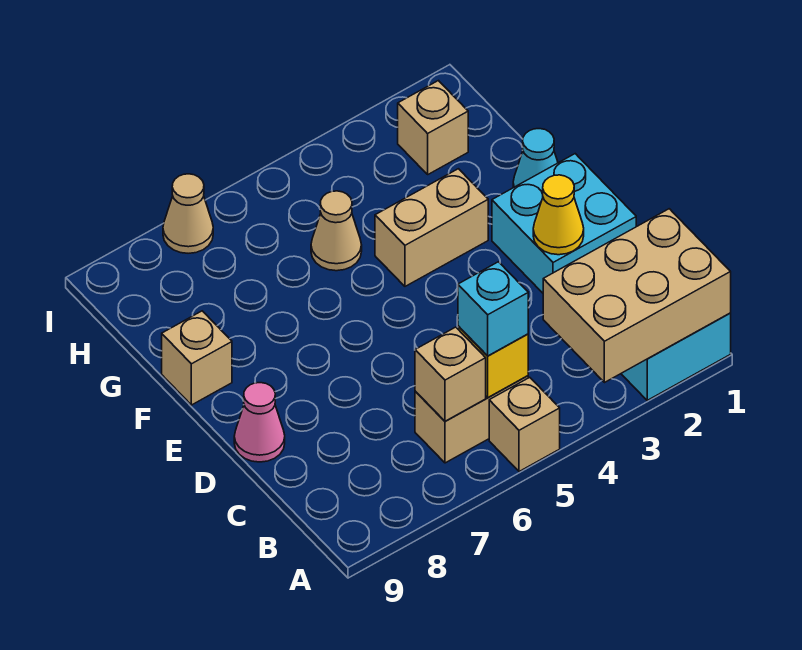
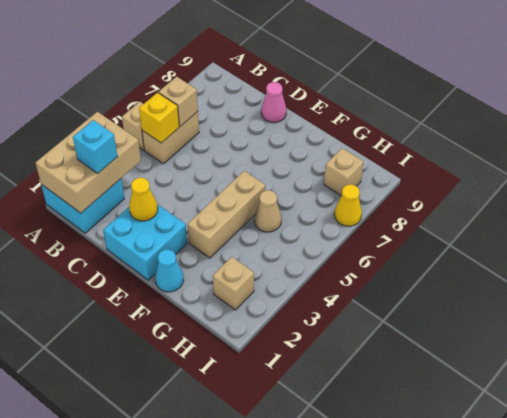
cyan brick B5 level 3 -> cyan brick B2 level 3
tan brick F3:F4 level 1 -> tan brick F3:F5 level 1
tan brick F9 level 1 -> tan brick H8 level 1
tan cone I7 level 1 -> yellow cone I7 level 1

